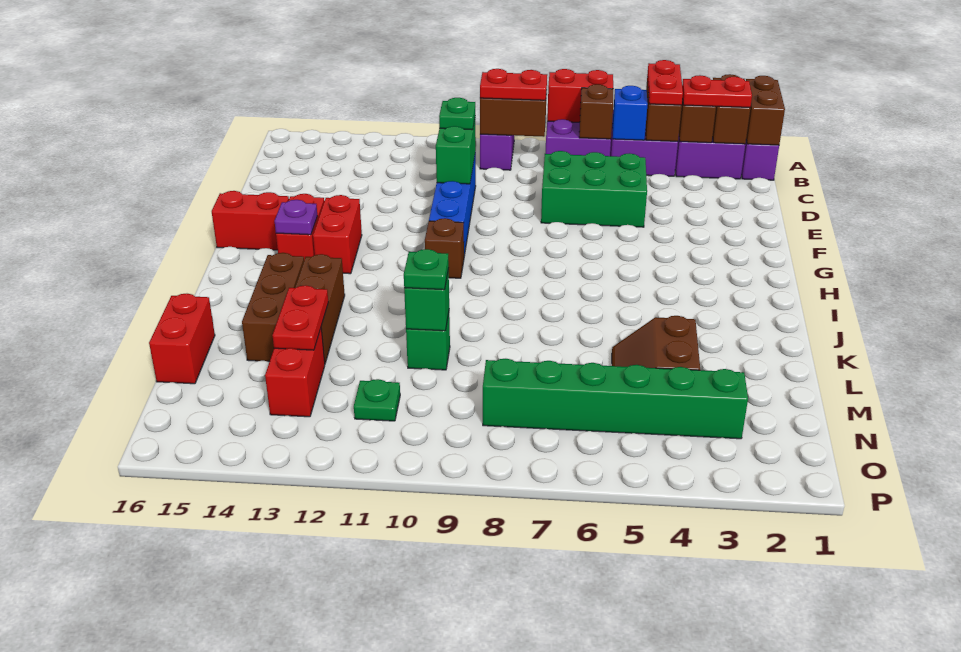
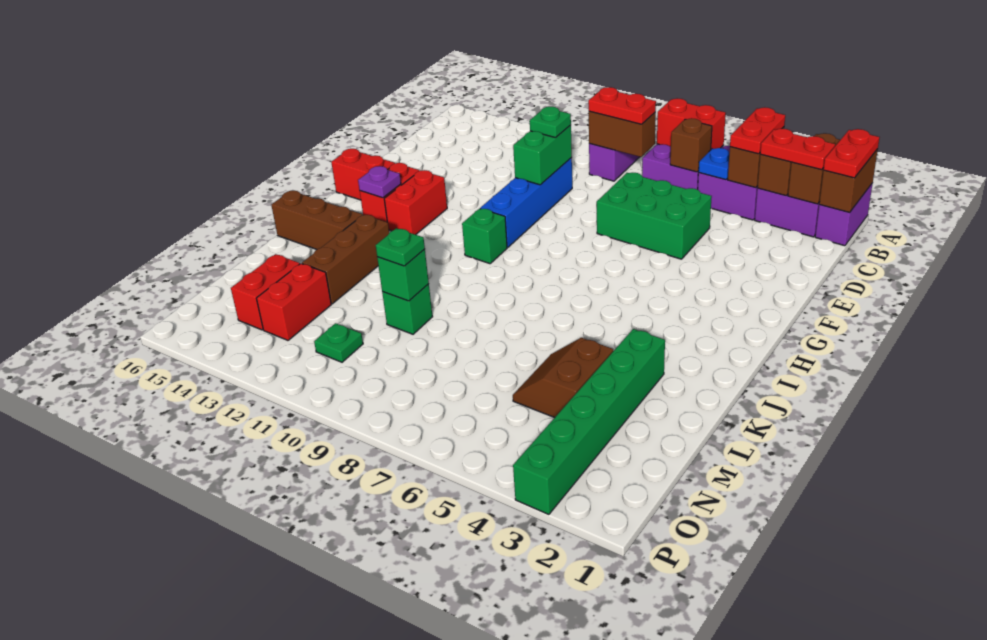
blue brick B5 level 2 -> blue plate B5 level 2
brown brick H10 level 1 -> green brick H10 level 1
brown brick J14:L14 level 1 -> brown brick J14:J16 level 1
red plate L13:M13 level 2 -> red plate A1:B1 level 3
red brick L16:M16 level 1 -> red brick M14:N14 level 1
green brick N3:N8 level 1 -> green brick K3:P3 level 1

